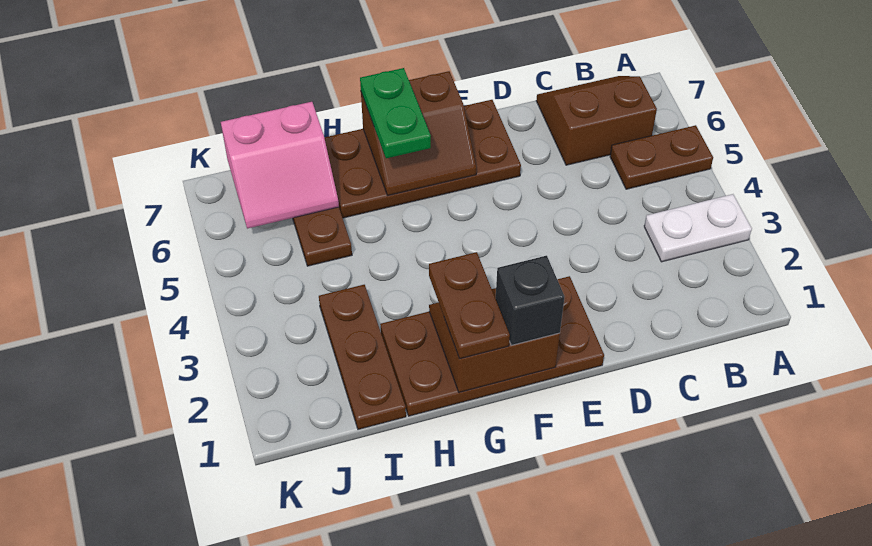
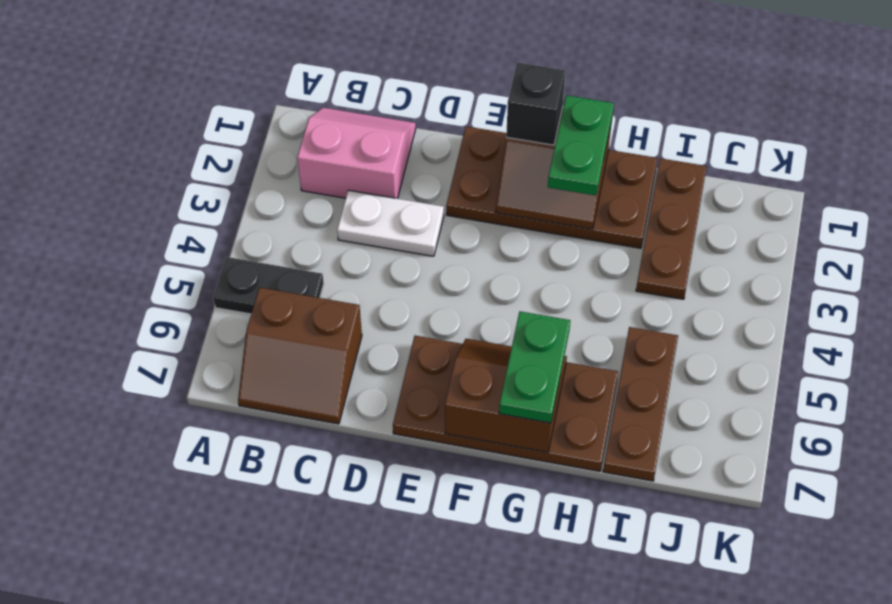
white plate A3:B3 level 1 -> white plate C3:D3 level 1
brown plate A5:B5 level 1 -> black plate A5:B5 level 1
brown plate G1:G2 level 3 -> green plate G1:G2 level 3
pink slope I6:J7 level 2 top 7 -> pink slope B1:C2 level 1 top 2

